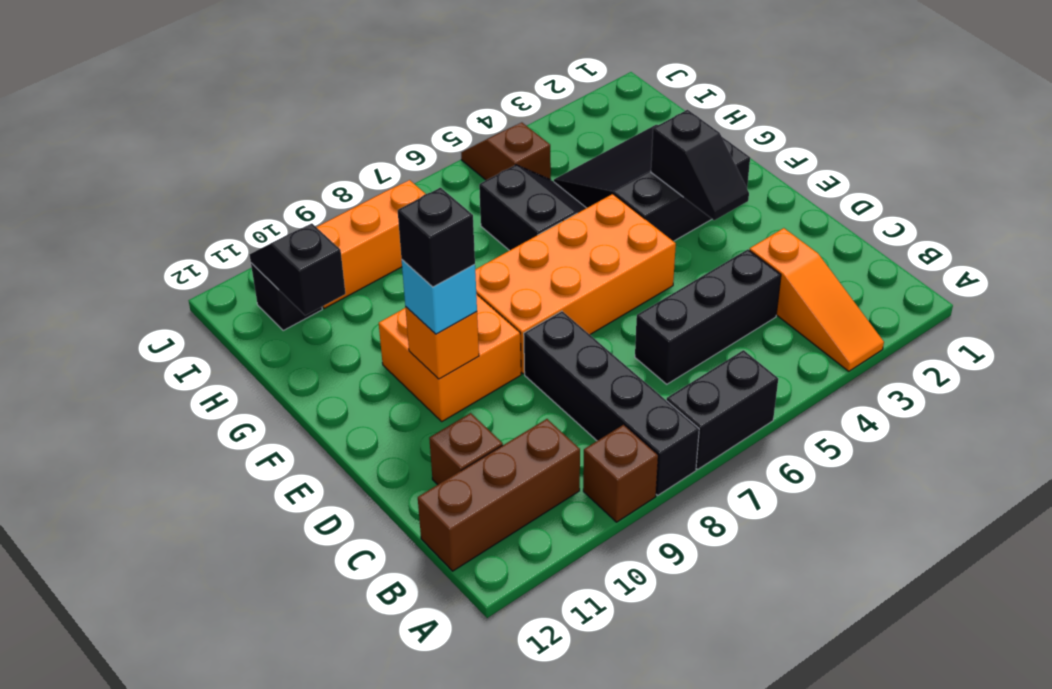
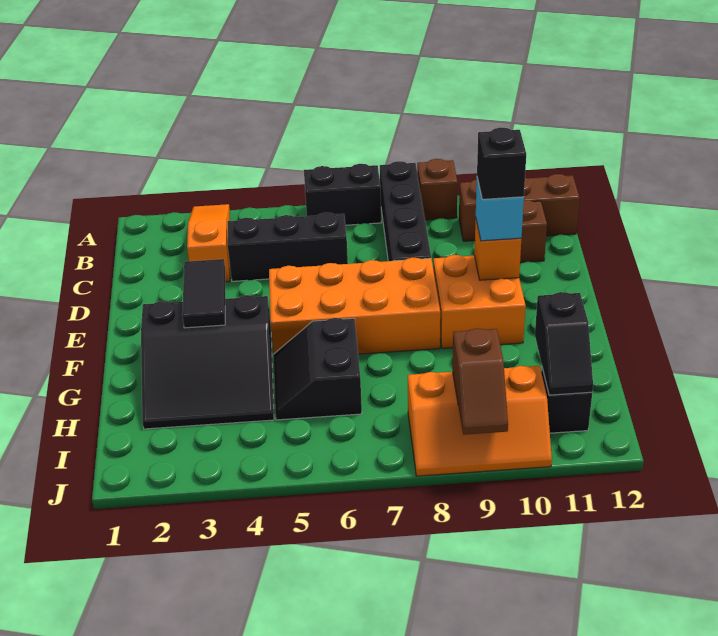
black slope E3:F3 level 2 top F -> black tile E3:F3 level 2
brown slope I5:J5 level 1 top I -> brown slope I9:J9 level 2 top I

